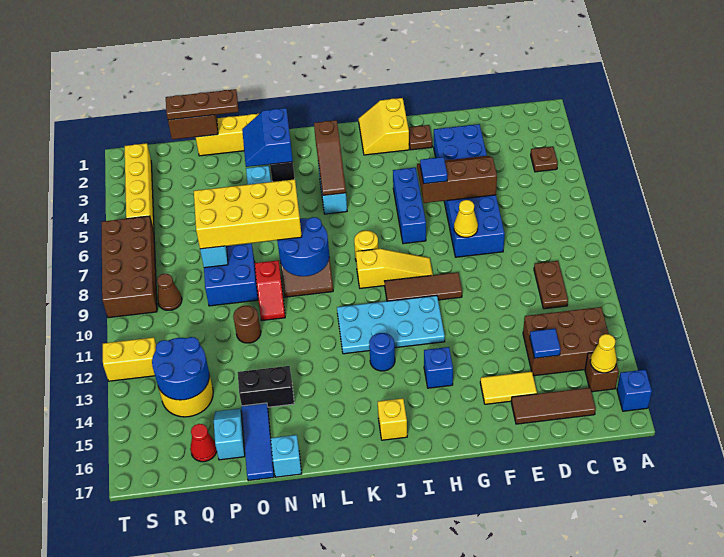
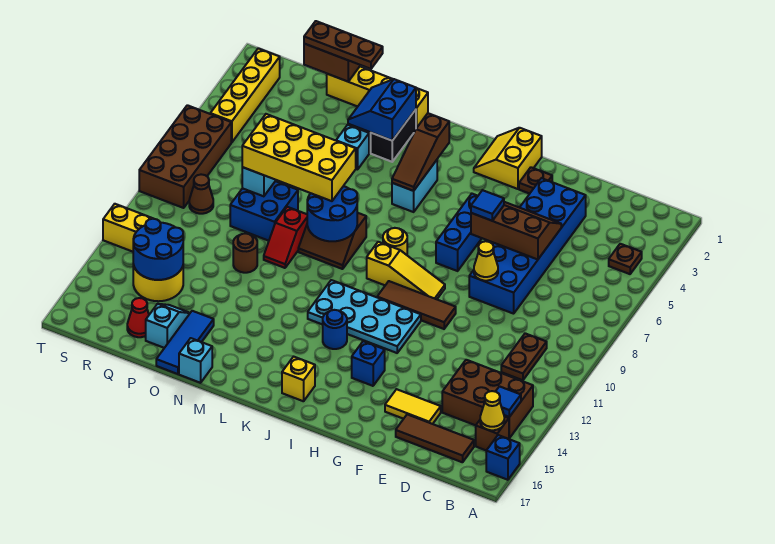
blue tile D14 level 2 -> blue tile B14 level 2
black brick N14:O14 level 1 -> none

